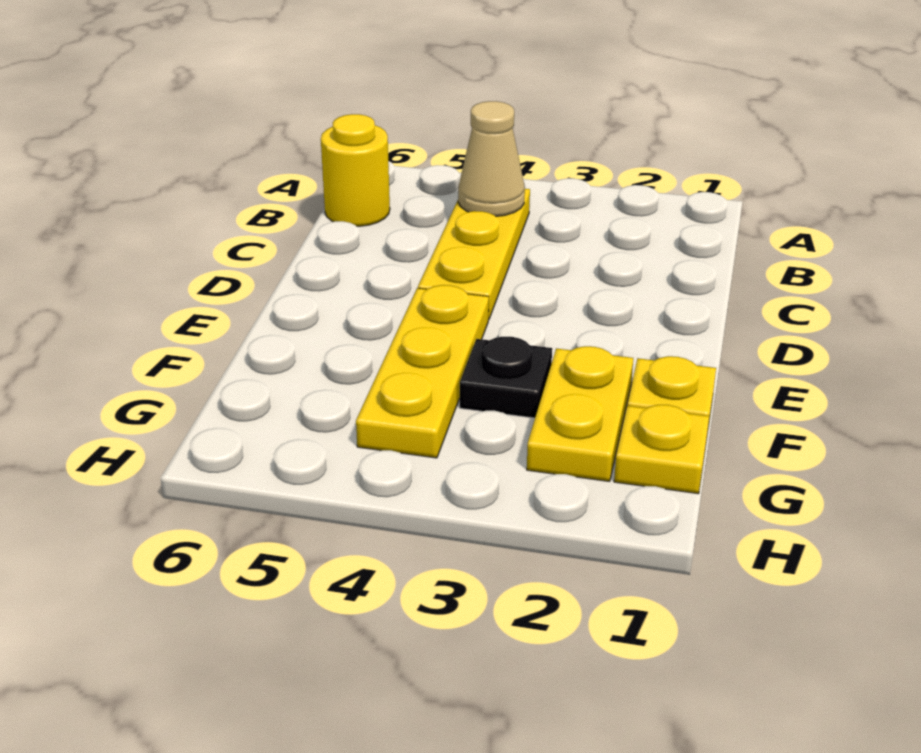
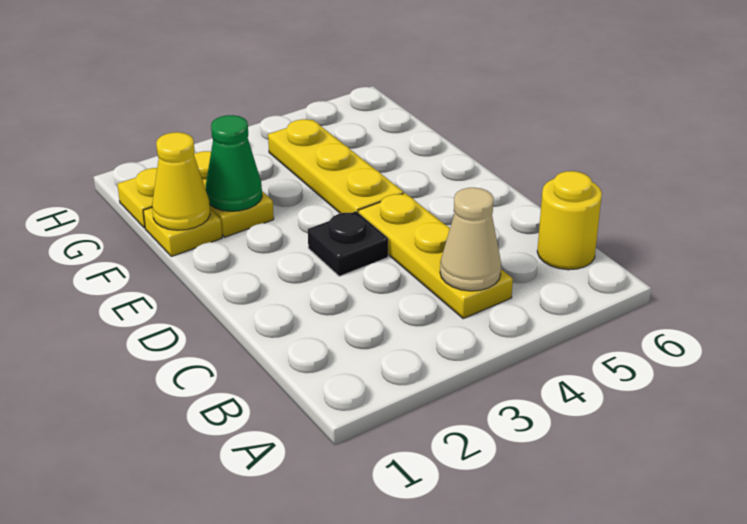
none -> yellow cone F1 level 2
none -> green cone F2 level 2
black plate F3 level 1 -> black plate D3 level 1

